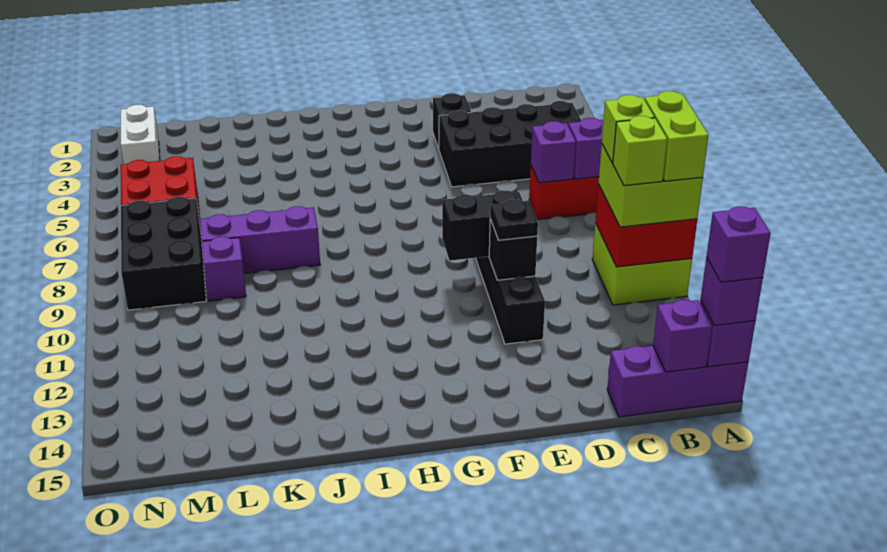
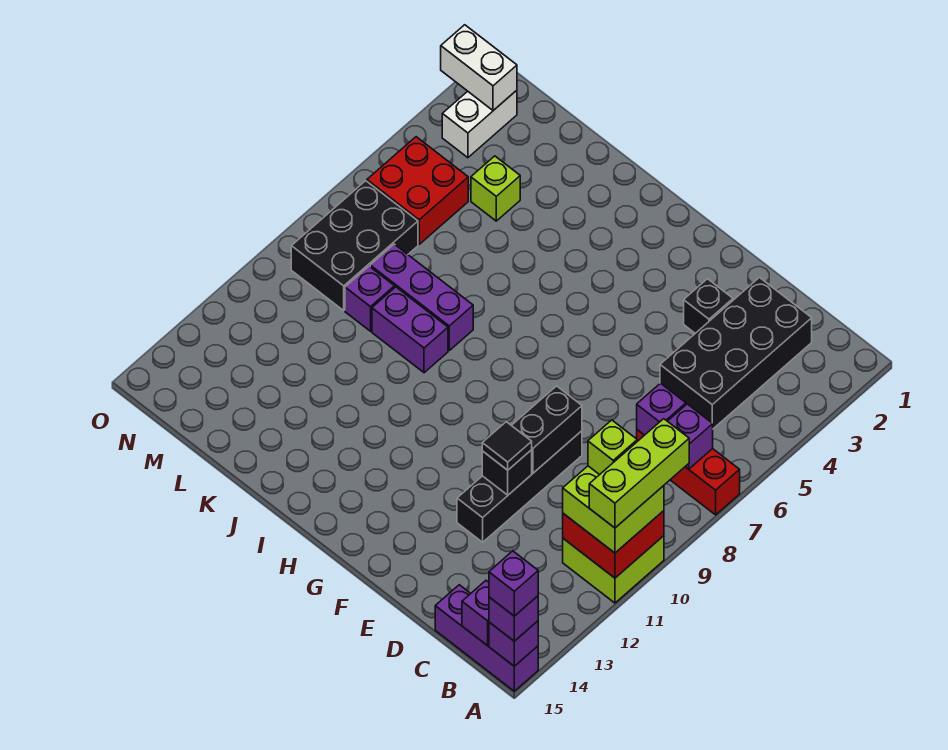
lime brick A10:A11 level 4 -> lime brick A9:A11 level 4
black brick B4:E5 level 1 -> black brick C2:D5 level 1
lime brick B11 level 4 -> lime brick L4 level 1
black brick E10:F10 level 2 -> black brick E9:E10 level 2
black plate E11 level 3 -> black tile E11 level 3
none -> purple brick J9:K9 level 1
none -> white brick N2:O2 level 2

